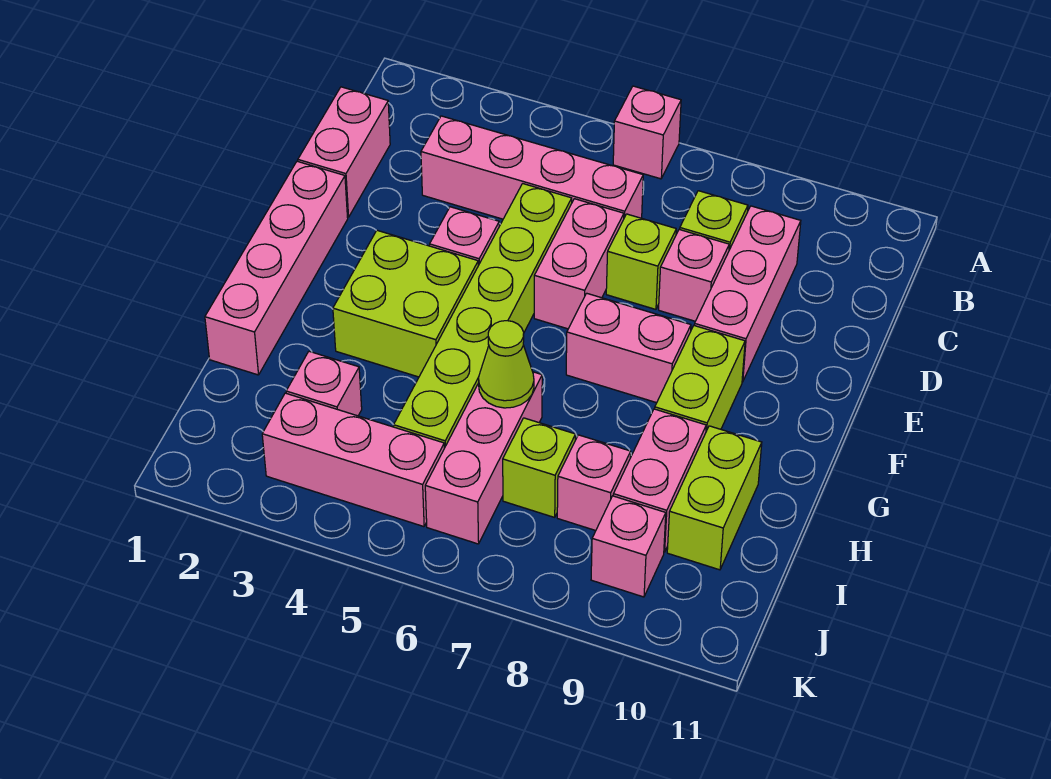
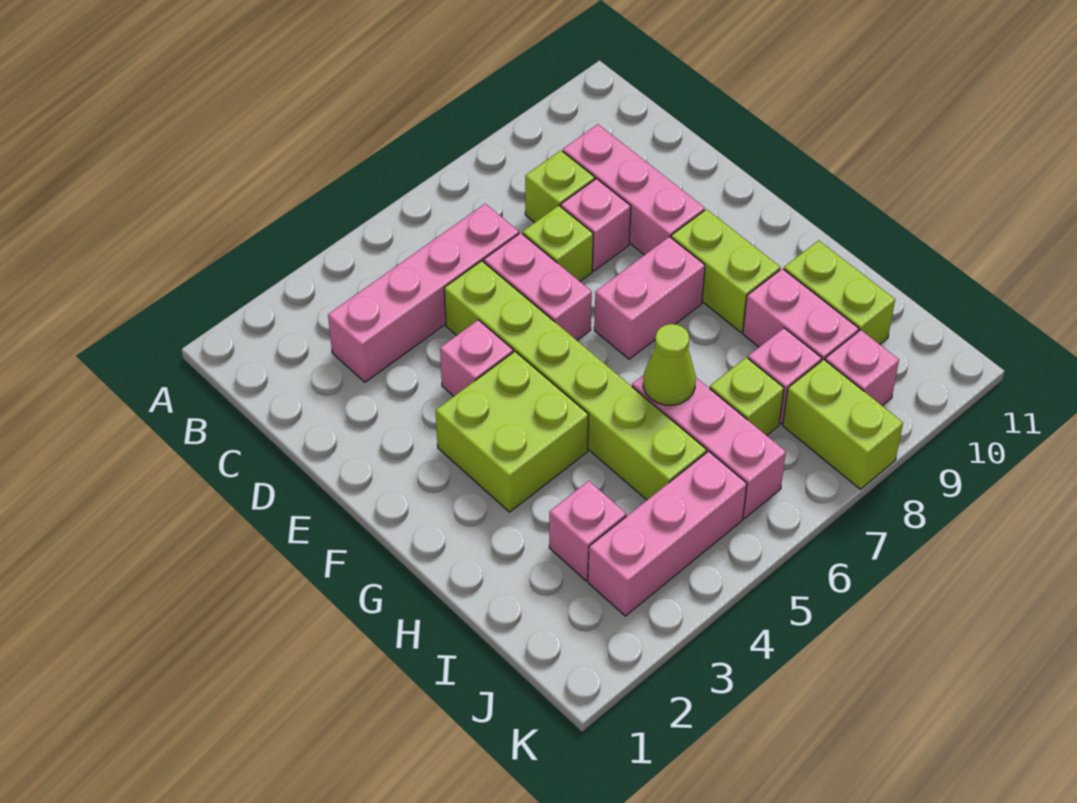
pink brick A6 level 1 -> none
pink brick C1:D1 level 1 -> none
pink brick E1:H1 level 1 -> none
none -> lime brick J8:K8 level 1

